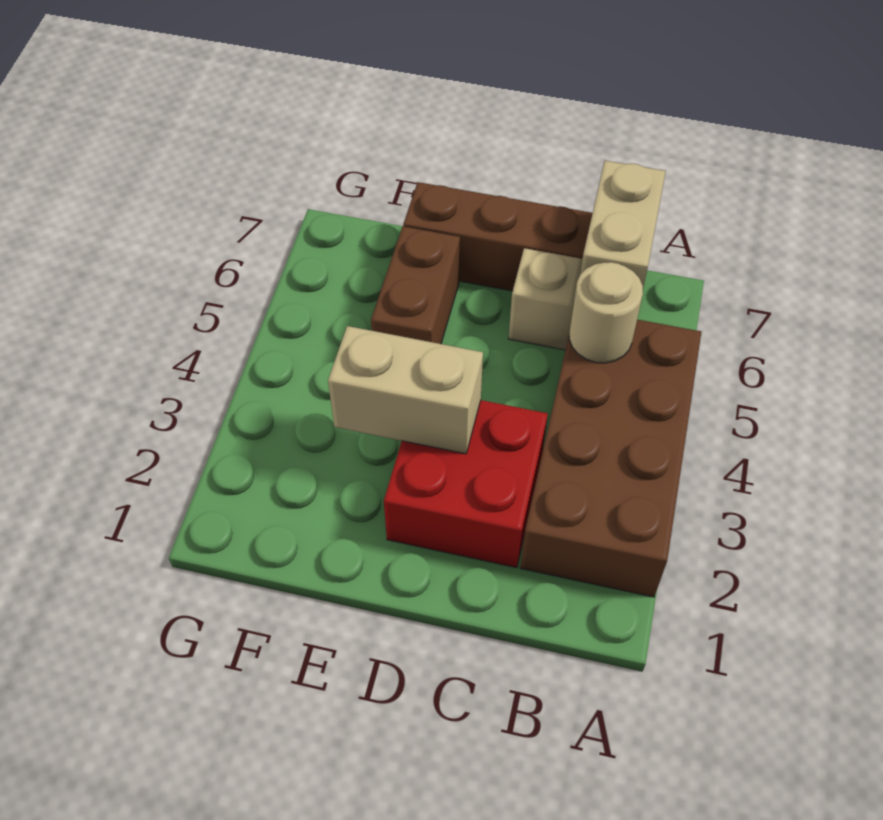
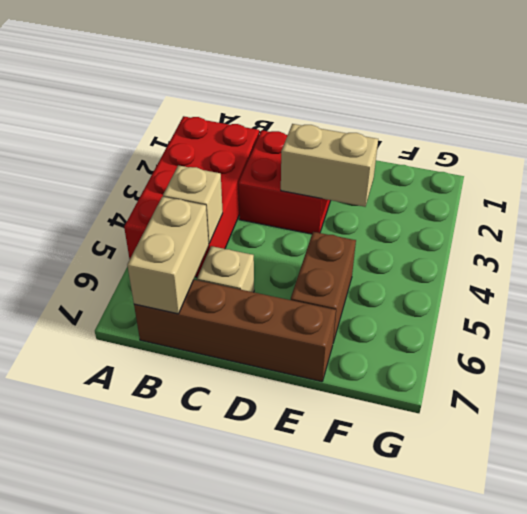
brown brick A2:B5 level 1 -> red brick A2:B5 level 1
tan round brick B5 level 2 -> tan brick B5 level 2

